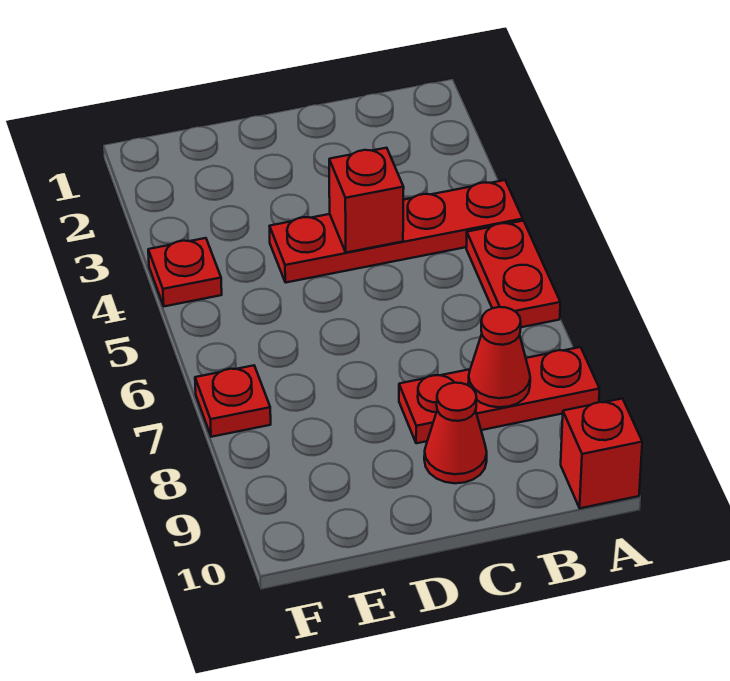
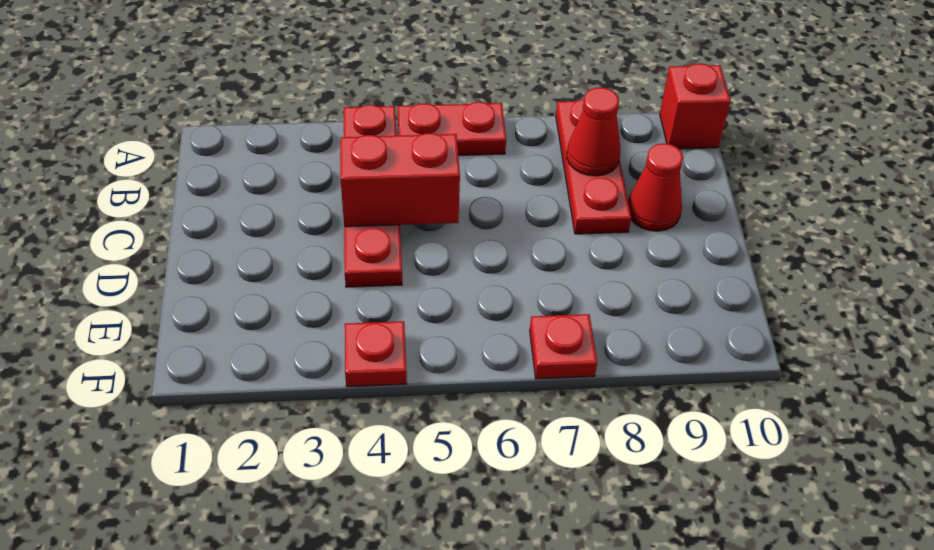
red brick C4 level 2 -> red brick C4:C5 level 2

